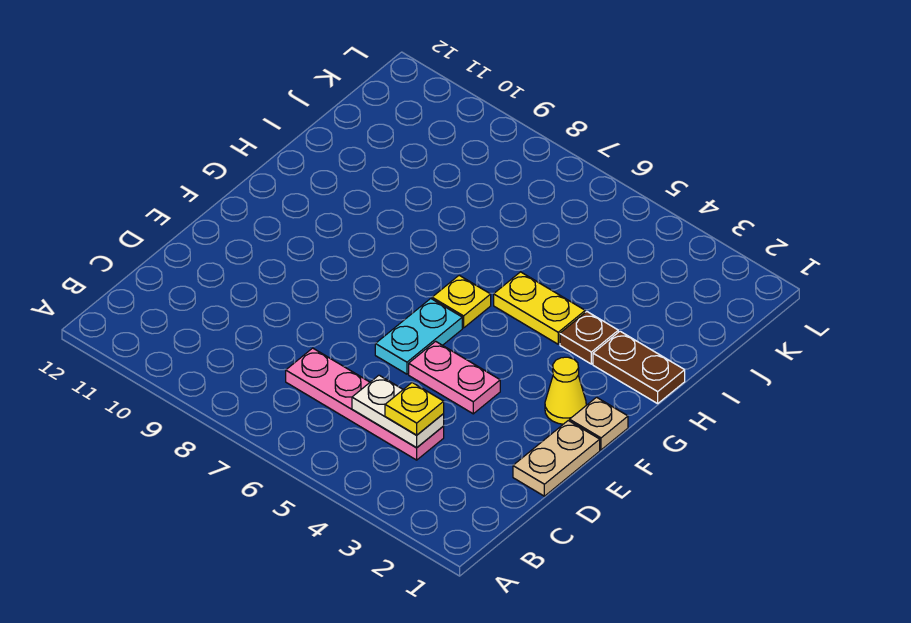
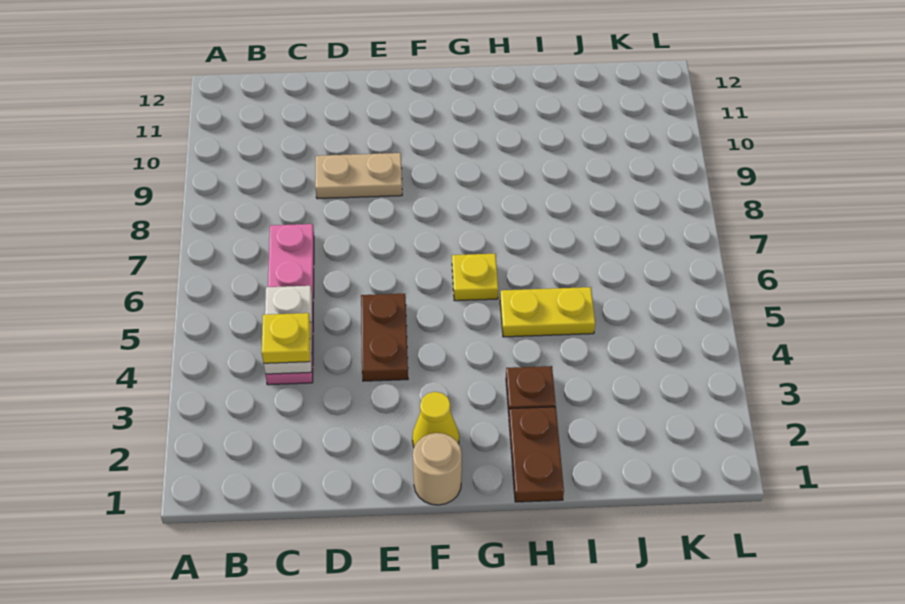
tan plate D1:E1 level 1 -> tan plate D9:E9 level 1
pink plate E4:E5 level 1 -> brown plate E4:E5 level 1
cyan plate E6:F6 level 1 -> none
tan plate F1 level 1 -> tan round brick F1 level 1
yellow plate H4:H5 level 1 -> yellow plate H5:I5 level 1

